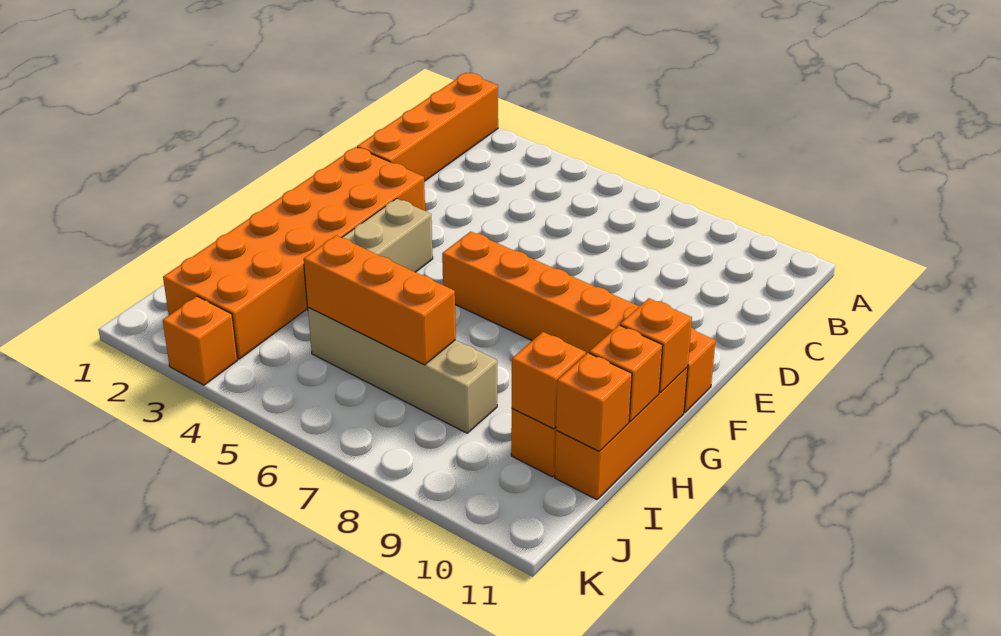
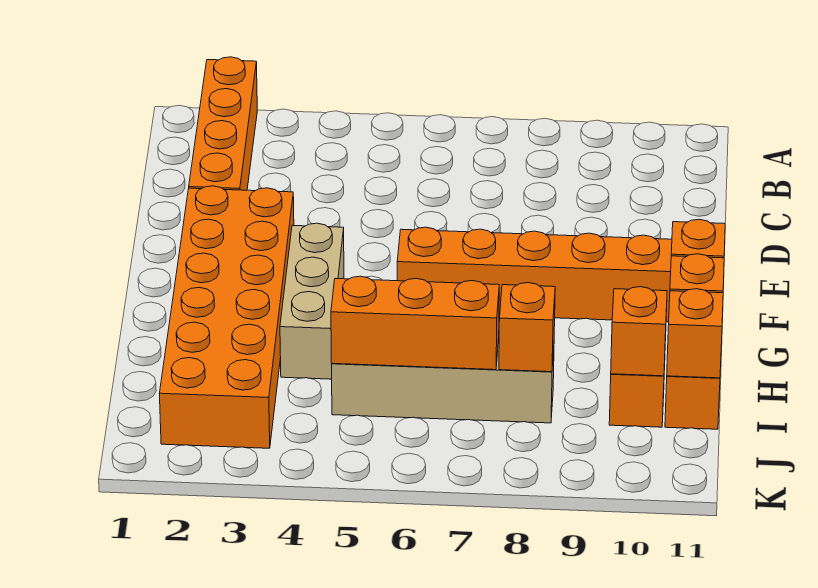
orange brick K3 level 1 -> orange brick I8 level 2

